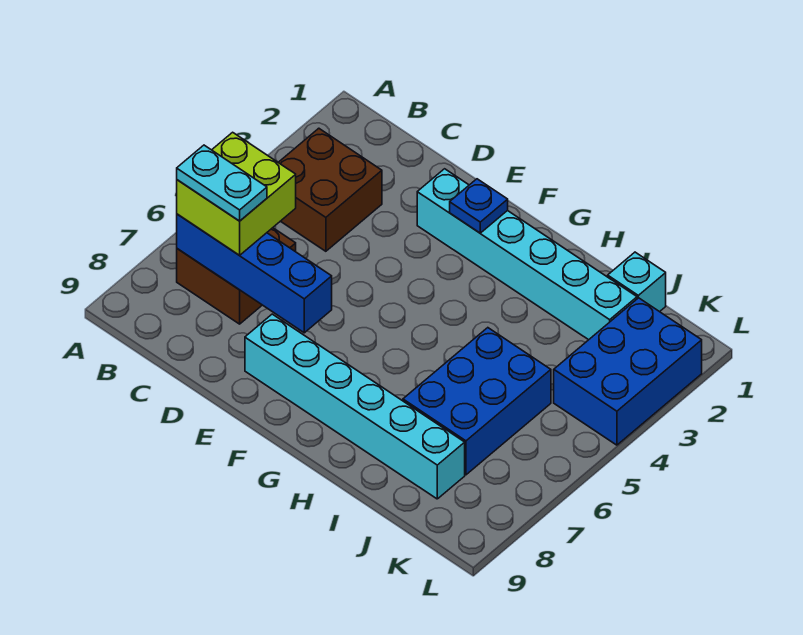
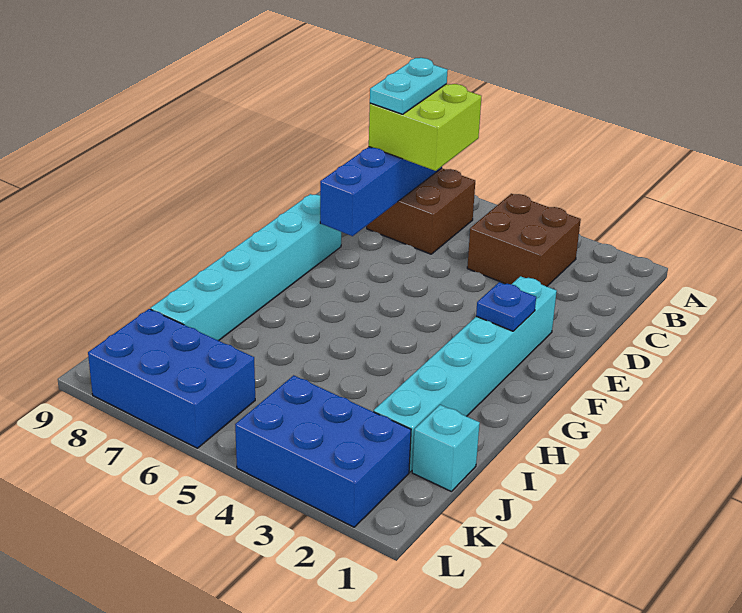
blue brick I5:J7 level 1 -> blue brick K6:L8 level 1

